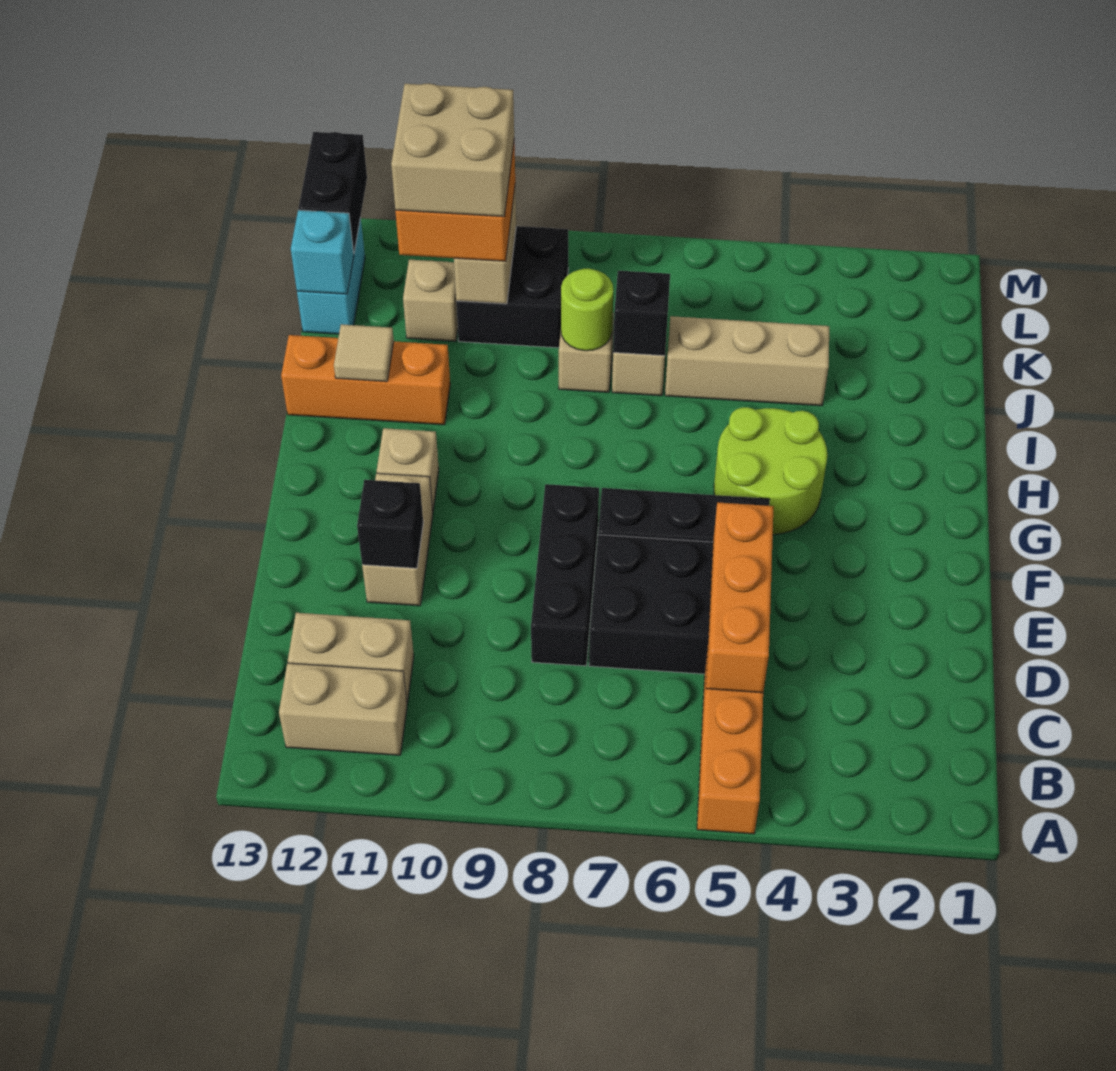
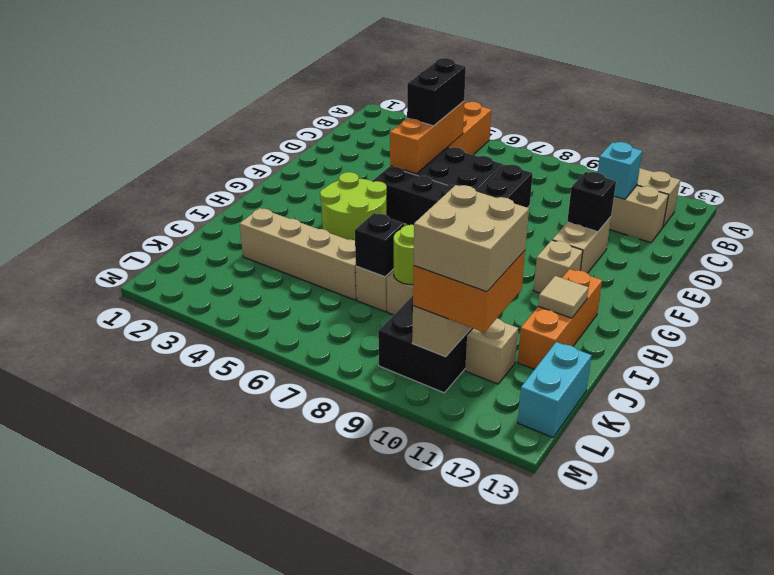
orange brick I11:I13 level 1 -> orange brick H12:J12 level 1
tan brick J4:J6 level 1 -> tan brick J3:J6 level 1
cyan brick K13 level 2 -> cyan brick C11 level 2
black brick L13:M13 level 2 -> black brick C5:D5 level 3

